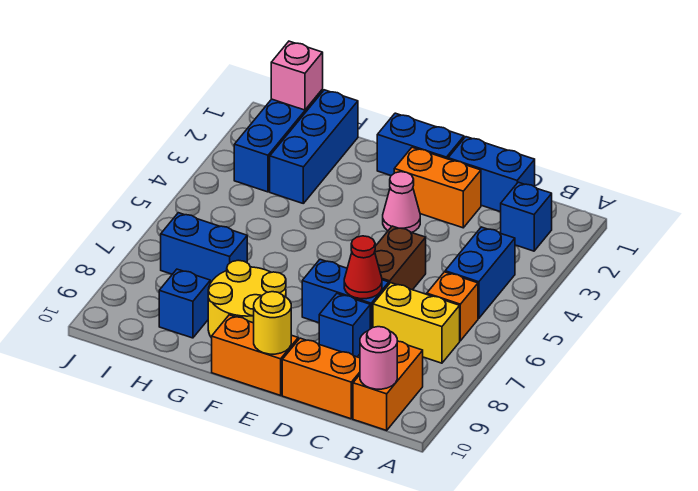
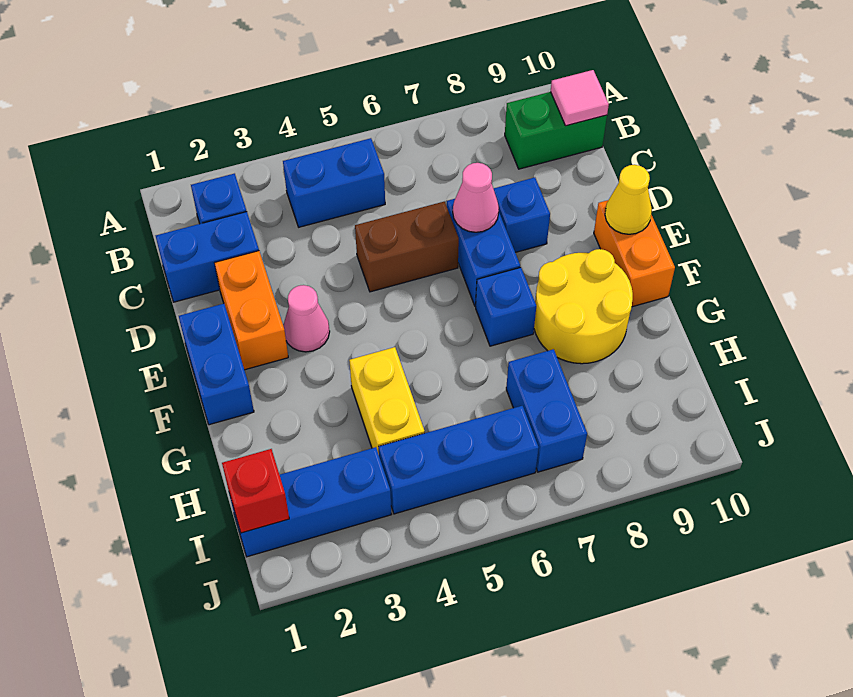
orange brick B6 level 1 -> none
yellow brick B7:C7 level 1 -> yellow brick G4:H4 level 1
orange brick B9:B10 level 1 -> green brick B9:B10 level 1
pink round brick B10 level 2 -> pink tile B10 level 2
blue brick C1:D1 level 1 -> blue brick C1:C2 level 1
orange brick C10:D10 level 1 -> none
red cone D7 level 2 -> pink cone D7 level 2
yellow round brick E10 level 2 -> yellow cone E10 level 2
blue brick H1:H3 level 1 -> blue brick I4:I6 level 1
blue brick H9 level 1 -> blue brick F7 level 1
pink brick I1 level 2 -> red brick I1 level 2

